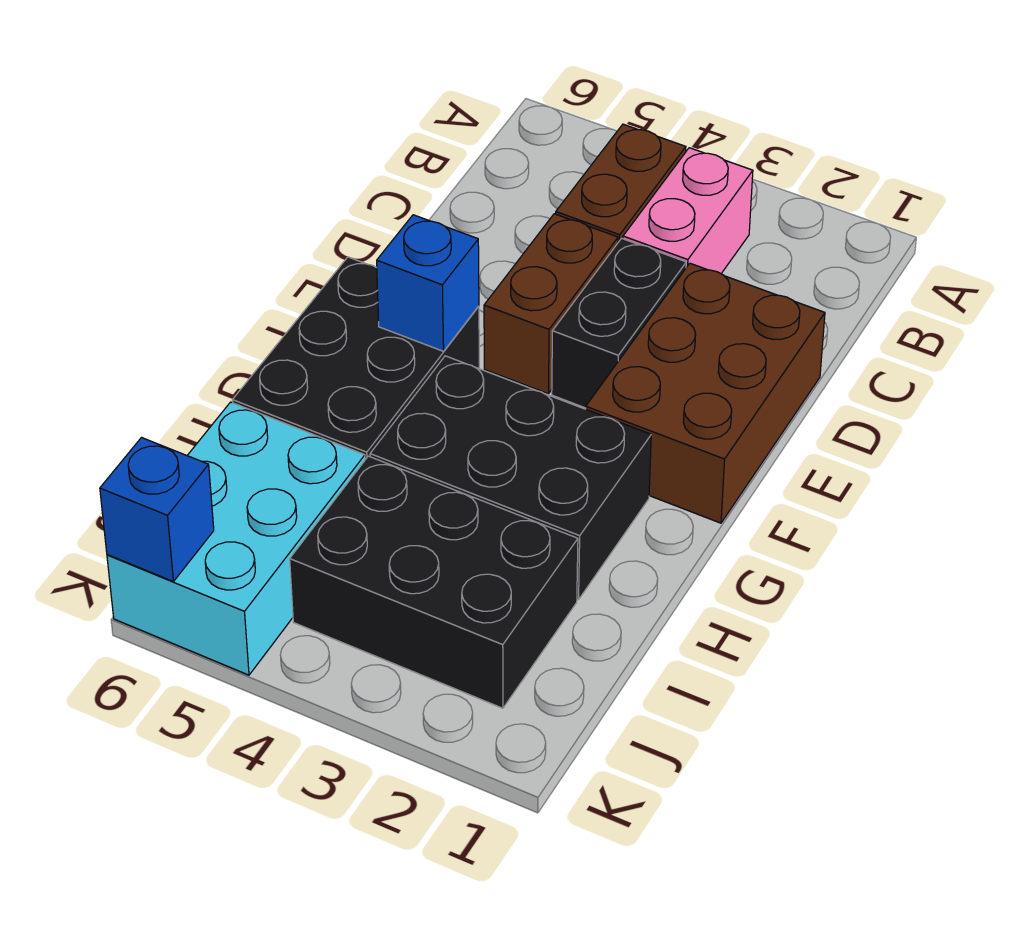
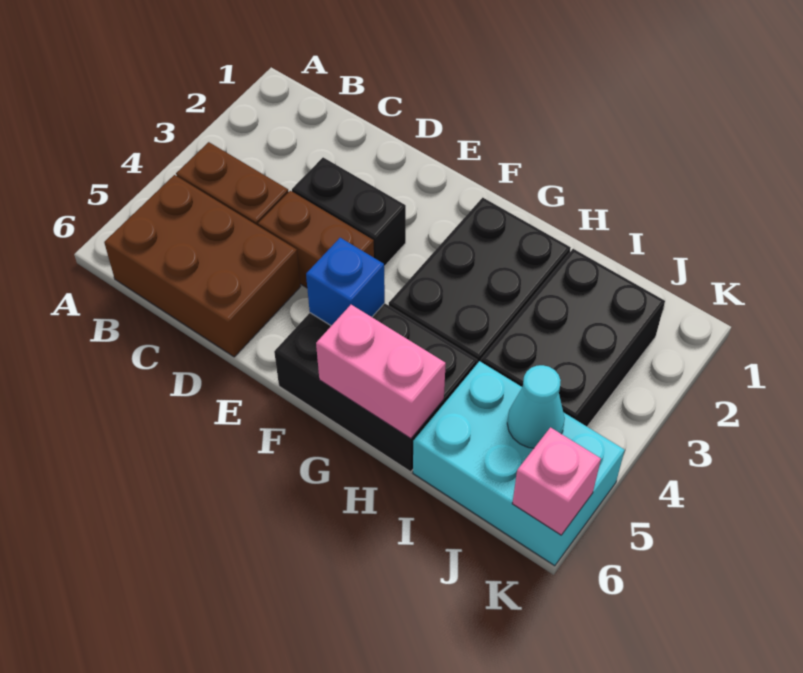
pink brick B3:C3 level 1 -> pink brick G6:H6 level 2
brown brick D1:F2 level 1 -> brown brick B5:D6 level 1
none -> cyan cone J5 level 2
blue brick K6 level 2 -> pink brick K6 level 2

